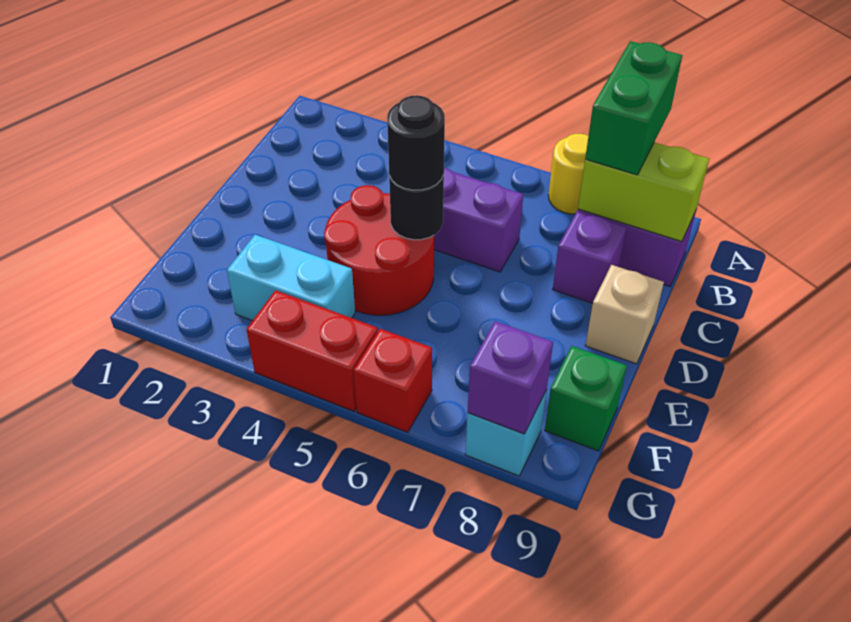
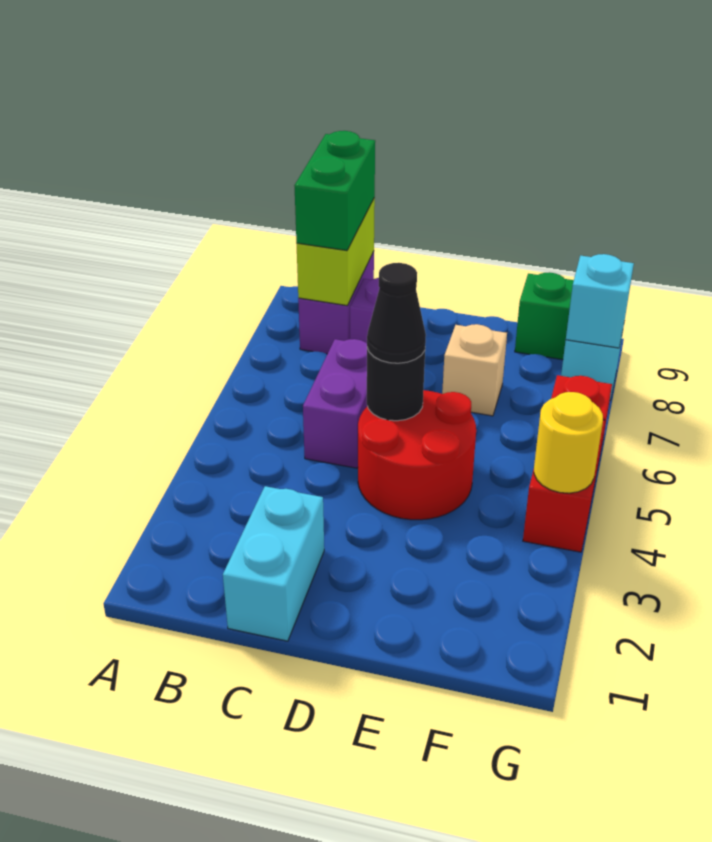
yellow round brick A7 level 1 -> yellow round brick G4 level 2
green brick A8:B8 level 3 -> green brick B8:B9 level 3
black round brick D5 level 3 -> black cone D5 level 3
tan brick D9 level 1 -> tan brick E7 level 1
cyan brick F3:F4 level 1 -> cyan brick C1:C2 level 1
purple brick G8 level 2 -> cyan brick G8 level 2

